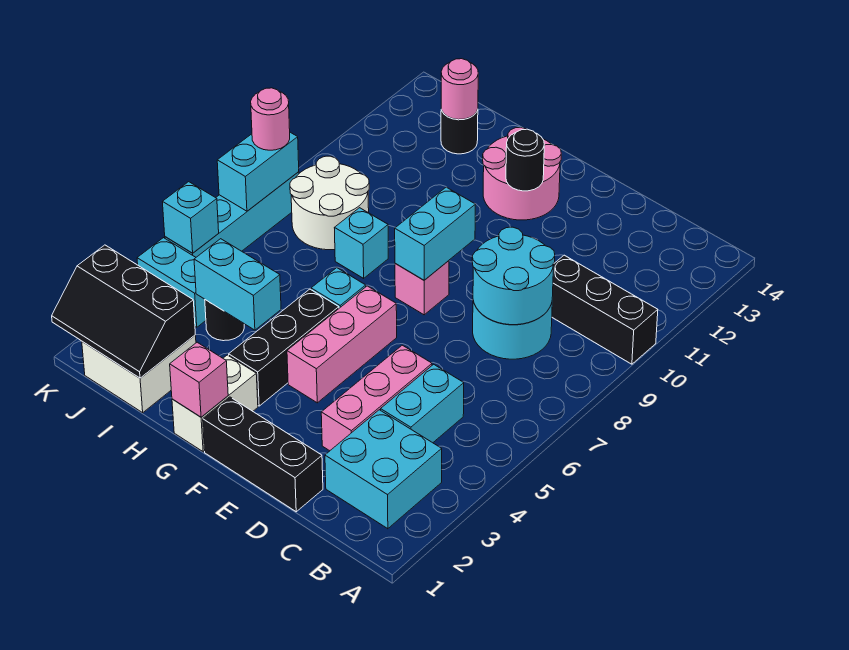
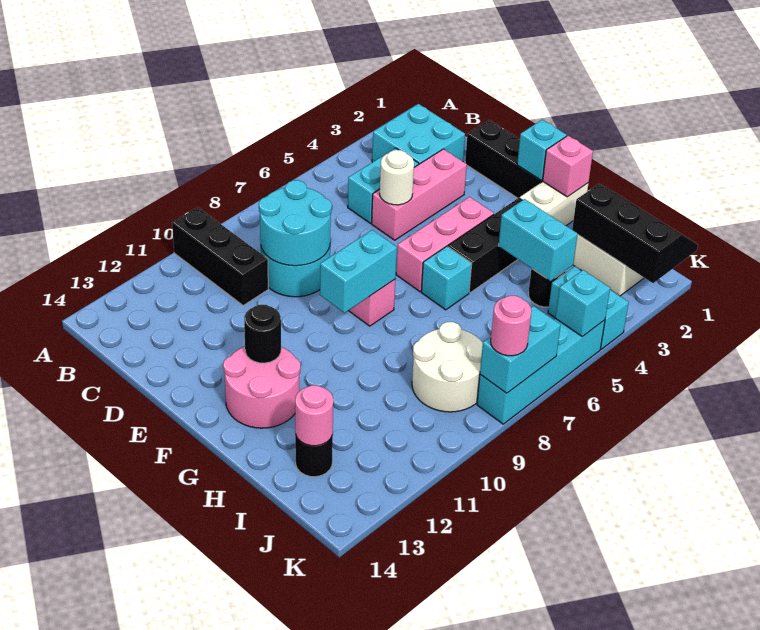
none -> white round brick D5 level 2
cyan brick H8 level 1 -> cyan brick F1 level 2

